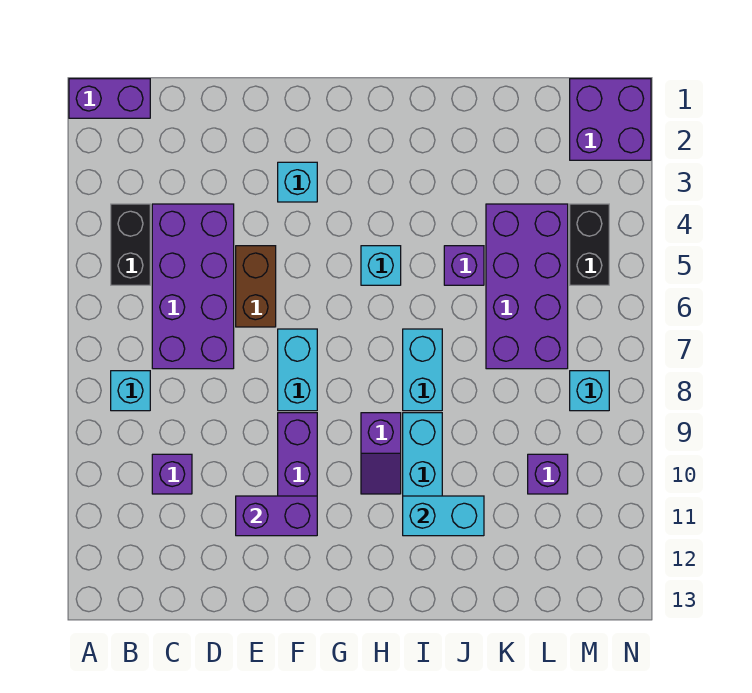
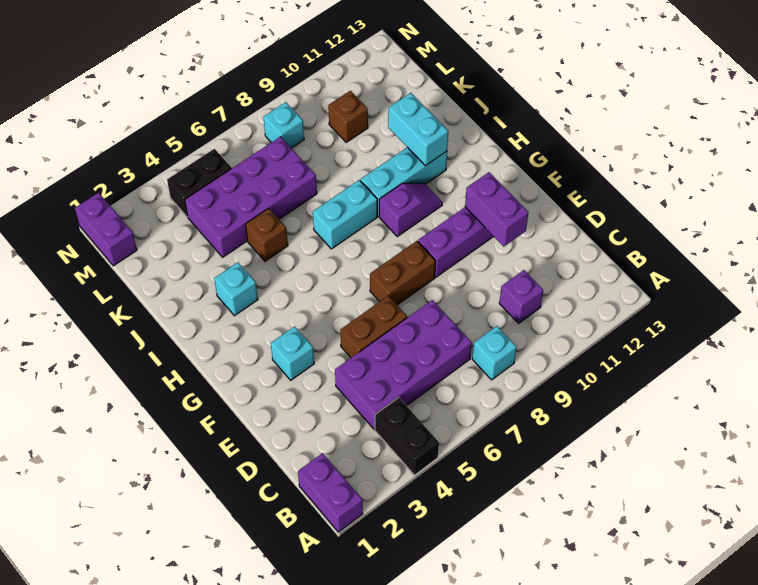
black brick B4:B5 level 1 -> black brick A4:B4 level 1
cyan brick F7:F8 level 1 -> brown brick F7:F8 level 1
cyan brick H5 level 1 -> cyan brick I3 level 1
purple brick J5 level 1 -> brown brick J5 level 1
purple brick L10 level 1 -> brown brick L10 level 1
purple brick M1:N2 level 1 -> purple brick M1:N1 level 1

